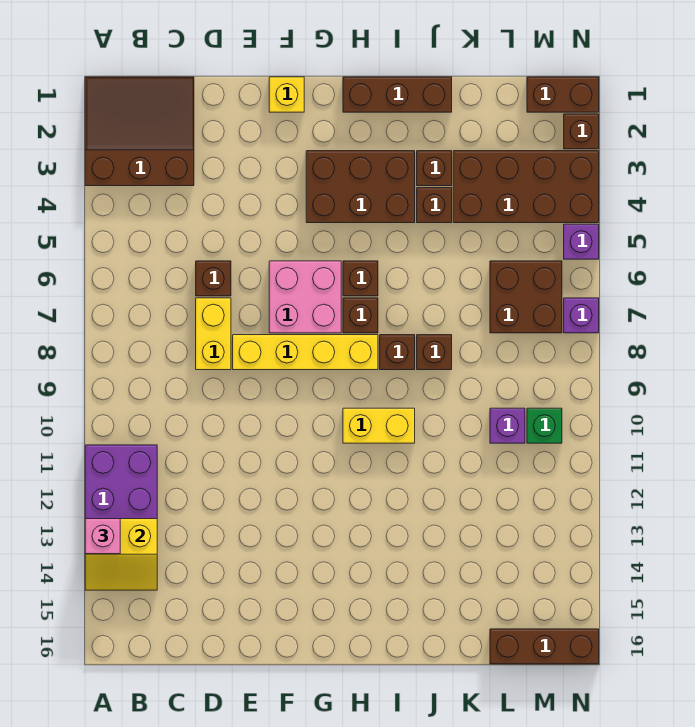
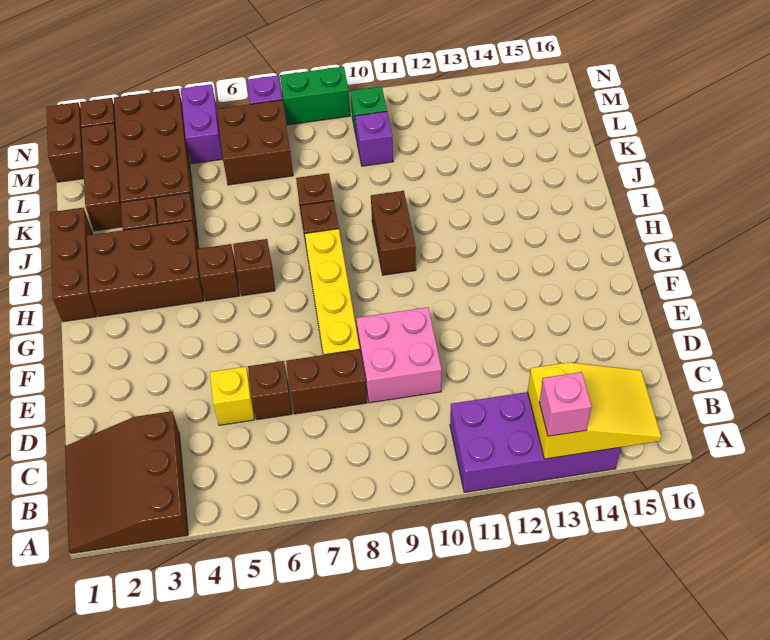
yellow slope A13:B14 level 2 top 13 -> yellow slope A13:B15 level 2 top 13
yellow brick D7:D8 level 1 -> brown brick D7:D8 level 1
yellow brick F1 level 1 -> yellow brick D5 level 1
pink brick F6:G7 level 1 -> pink brick D9:E10 level 1
brown brick G3:I4 level 1 -> brown brick H2:I4 level 1
brown brick H7 level 1 -> brown brick H5 level 1
yellow brick H10:I10 level 1 -> brown brick H10:I10 level 1
brown brick L16:N16 level 1 -> brown brick K2:M2 level 1
purple brick N5 level 1 -> purple brick M5:N5 level 1
none -> green brick N8:N9 level 1

